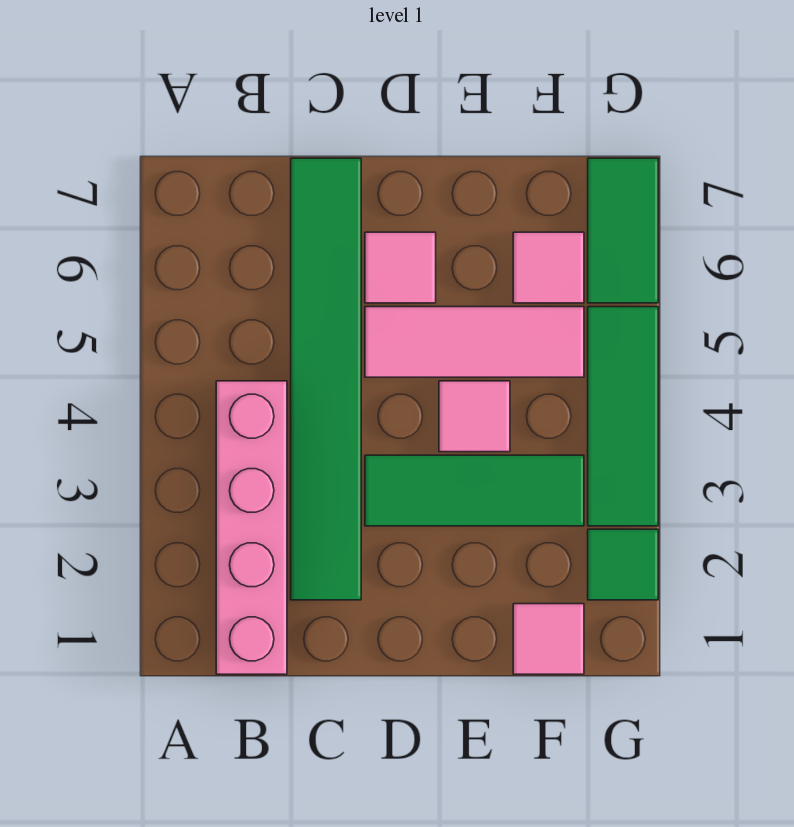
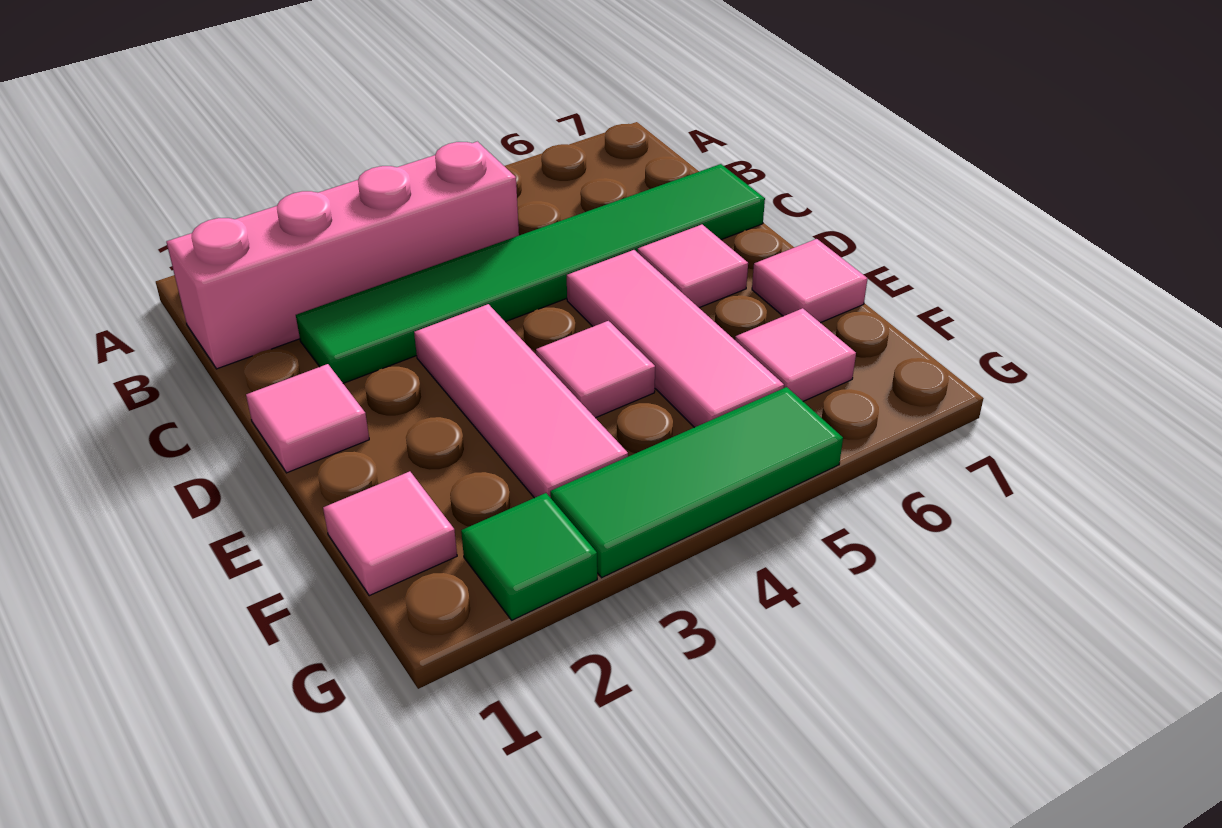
none -> pink tile D1 level 1
green tile D3:F3 level 1 -> pink tile D3:F3 level 1
none -> pink tile E7 level 1
green tile G6:G7 level 1 -> none

